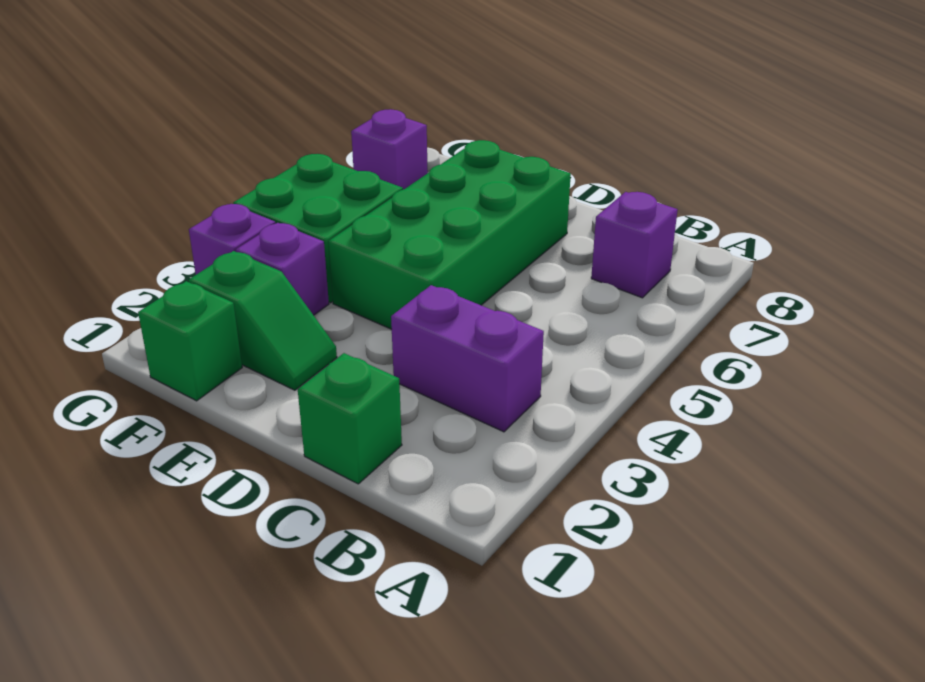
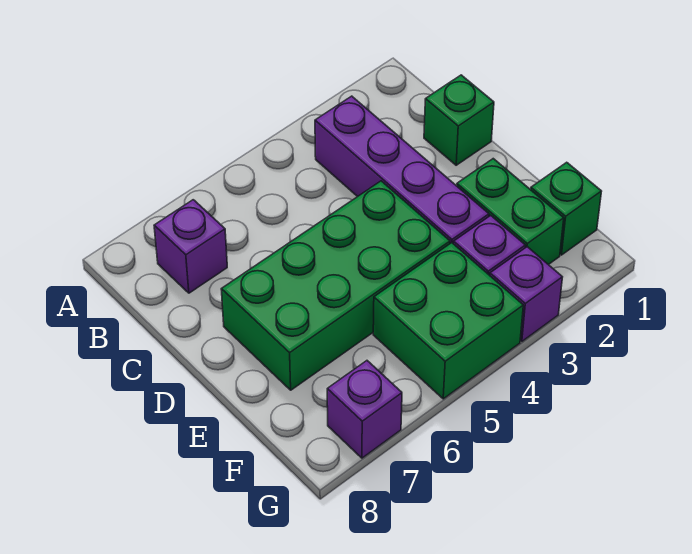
purple brick B3:C3 level 1 -> purple brick B3:E3 level 1
green slope E2:F2 level 1 top F -> green brick E2:F2 level 1

